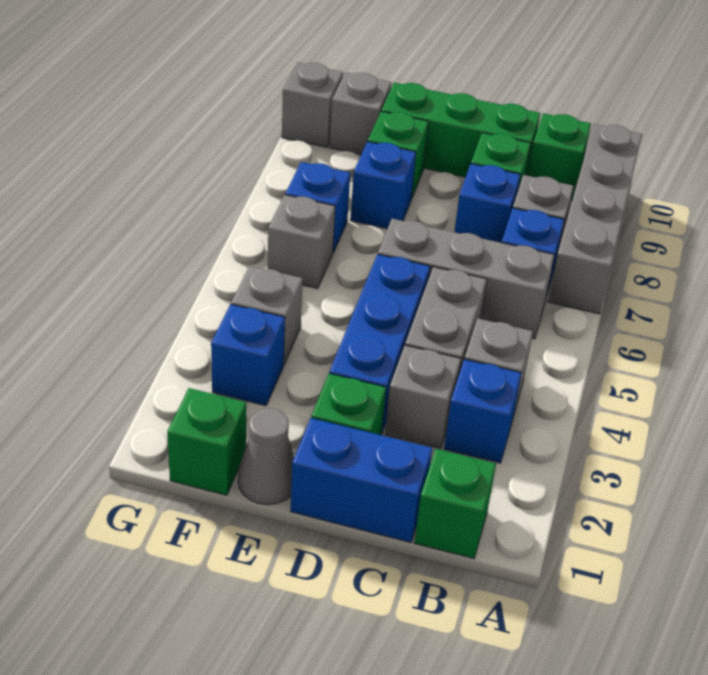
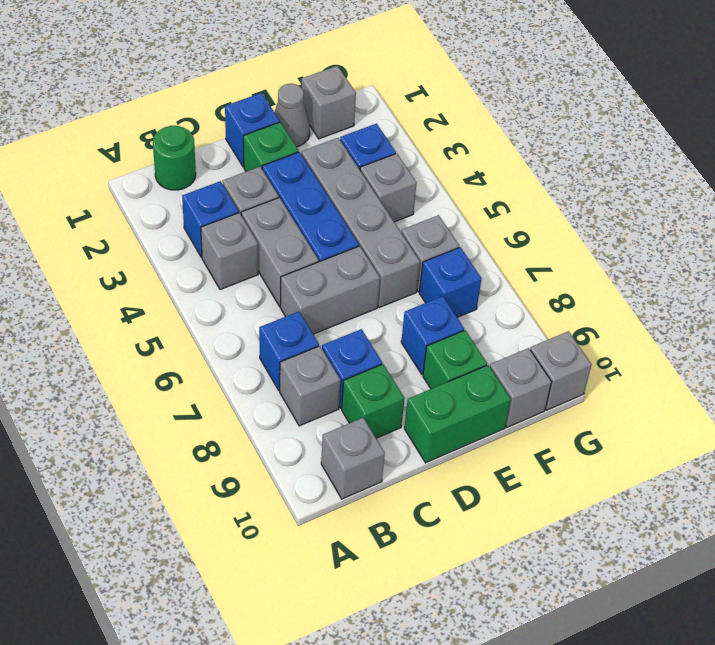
grey brick A7:A10 level 1 -> grey brick E3:E6 level 1
green brick B1 level 1 -> green round brick B1 level 1
grey brick B6:D6 level 1 -> grey brick C6:D6 level 1
green brick B10 level 1 -> grey brick B10 level 1
blue brick C1:D1 level 1 -> blue brick D1 level 1
green brick C10:E10 level 1 -> green brick D10:E10 level 1
green brick F1 level 1 -> grey brick F1 level 1

